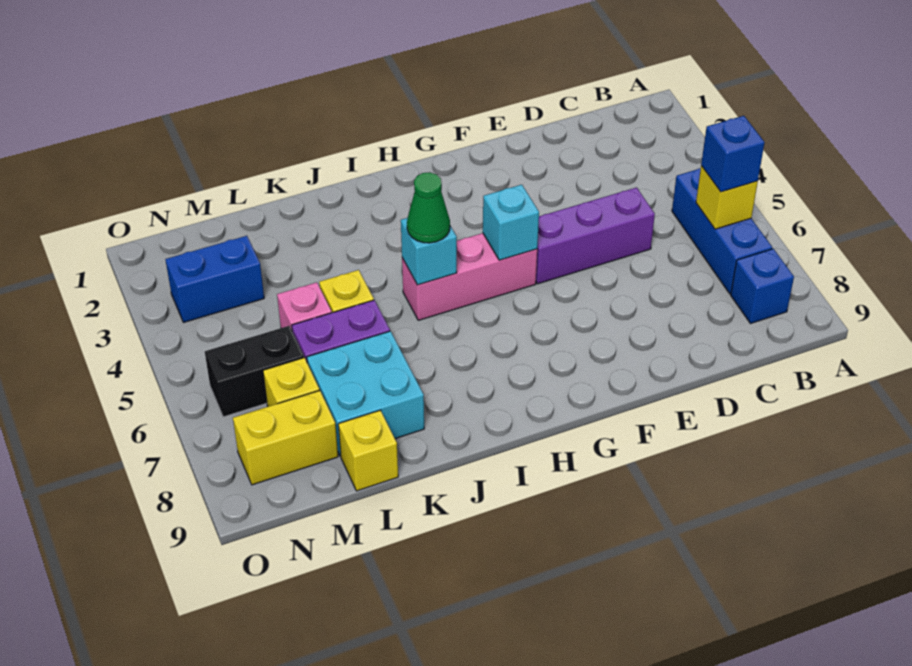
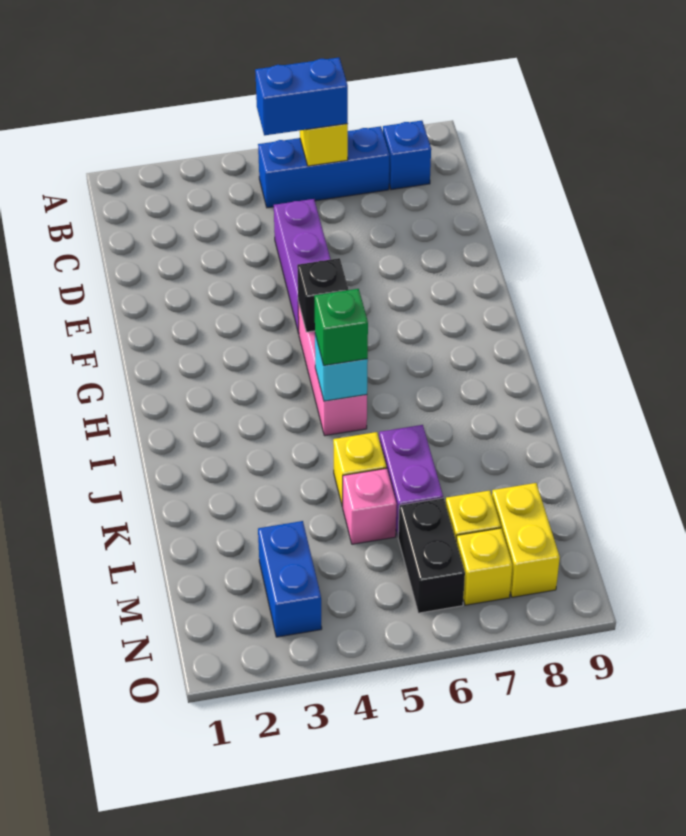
blue brick B6 level 3 -> blue brick B5:B6 level 3
cyan brick G5 level 2 -> black brick G5 level 2
green cone I5 level 3 -> green brick I5 level 3
cyan brick K7:L8 level 1 -> none
yellow brick L9 level 1 -> yellow brick N7 level 1

